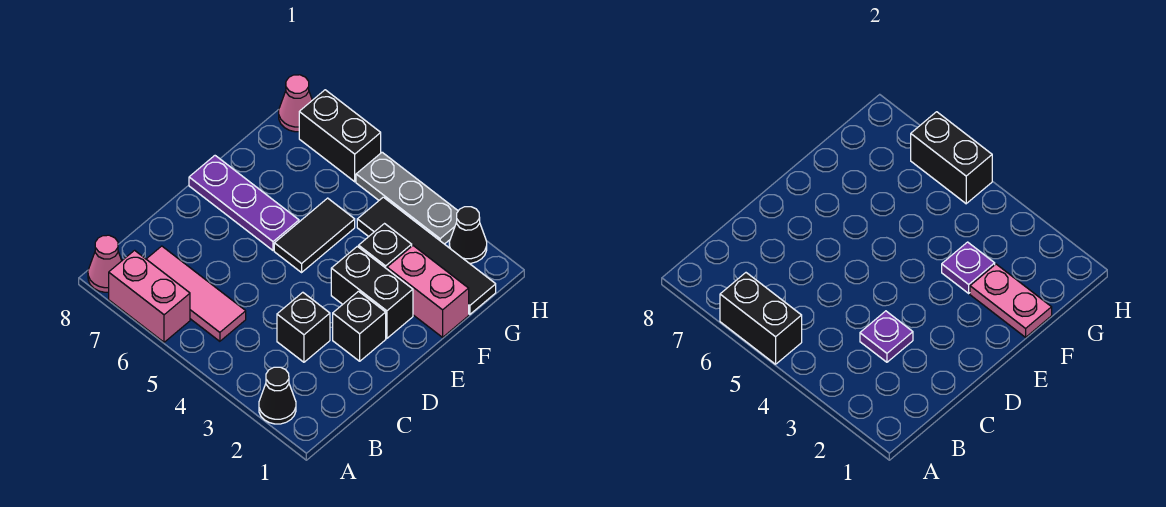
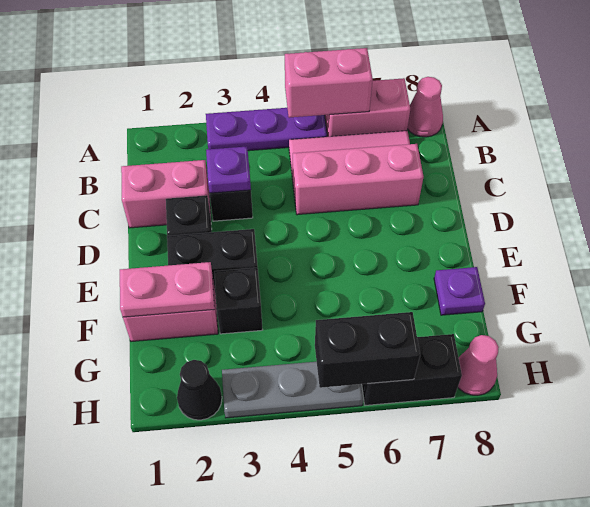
black cone A2 level 1 -> none
black brick A5:A6 level 2 -> pink brick A5:A6 level 2
none -> pink brick C1:C2 level 1
none -> pink brick C5:C7 level 1
black tile E5:F5 level 1 -> none
purple plate E6:E8 level 1 -> purple plate A3:A5 level 1
purple plate F3 level 2 -> purple plate F8 level 1
black tile G1:G4 level 1 -> none

